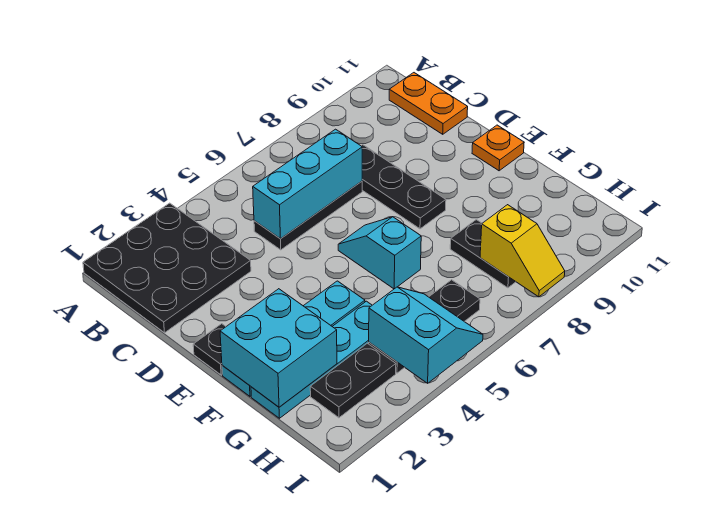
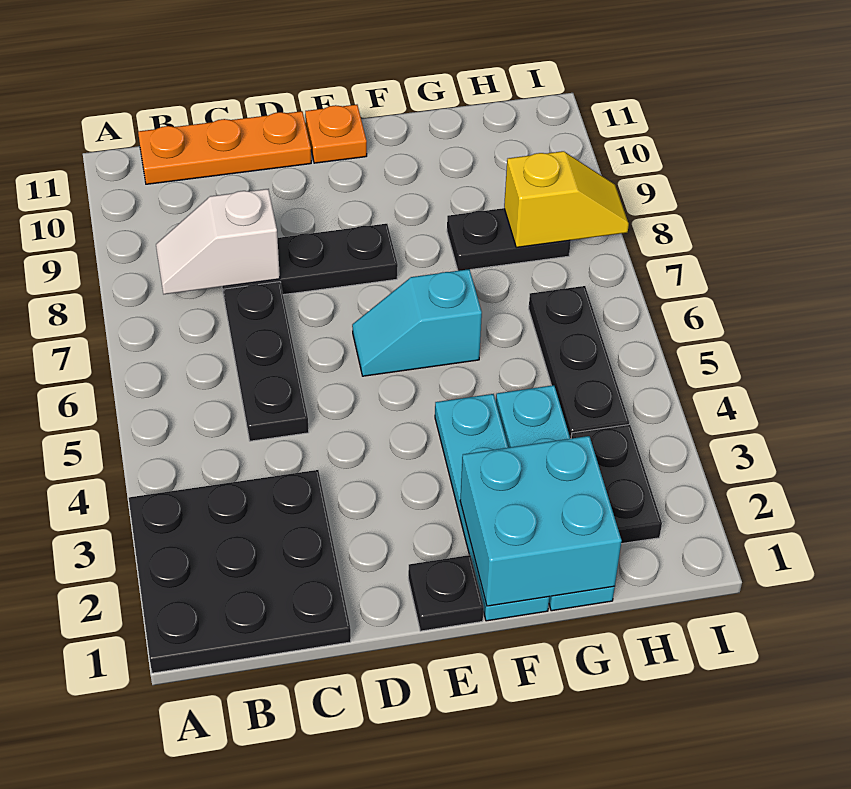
none -> white slope B8:C8 level 2 top C
orange plate B11:C11 level 1 -> orange plate B11:D11 level 1
cyan brick C5:C7 level 2 -> none
cyan slope H4:I5 level 2 top 4 -> none

